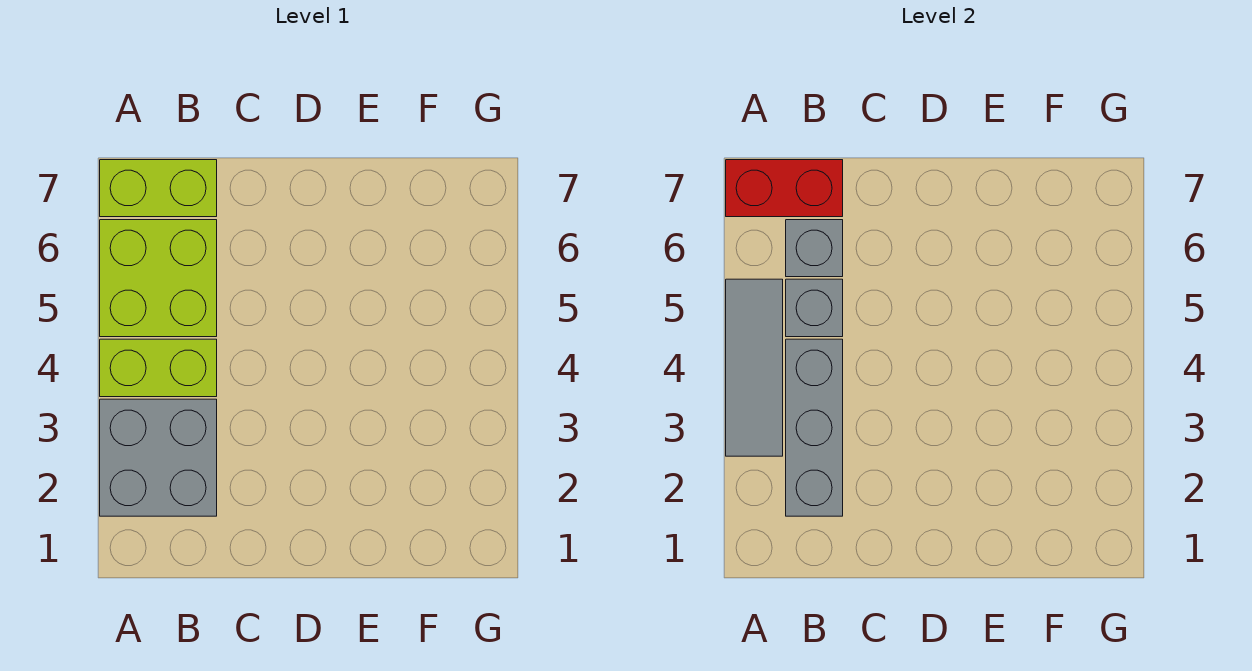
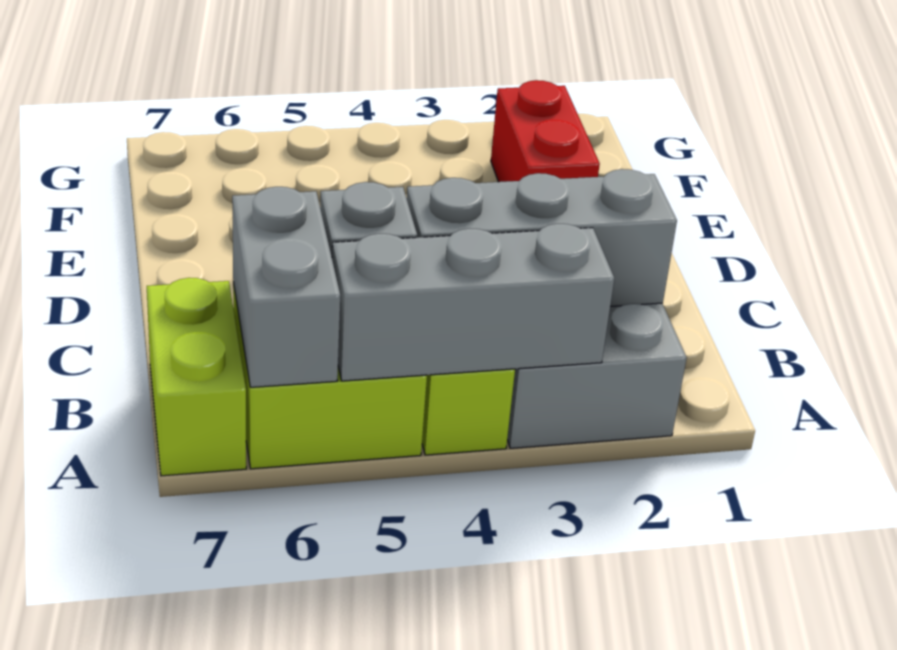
grey tile A3:A5 level 2 -> grey brick A3:A5 level 2
red brick A7:B7 level 2 -> red brick E2:F2 level 1
grey brick B6 level 2 -> grey brick A6:B6 level 2

